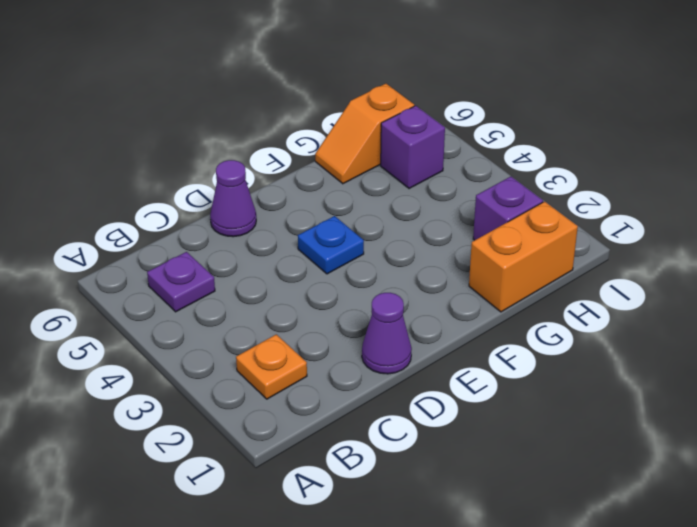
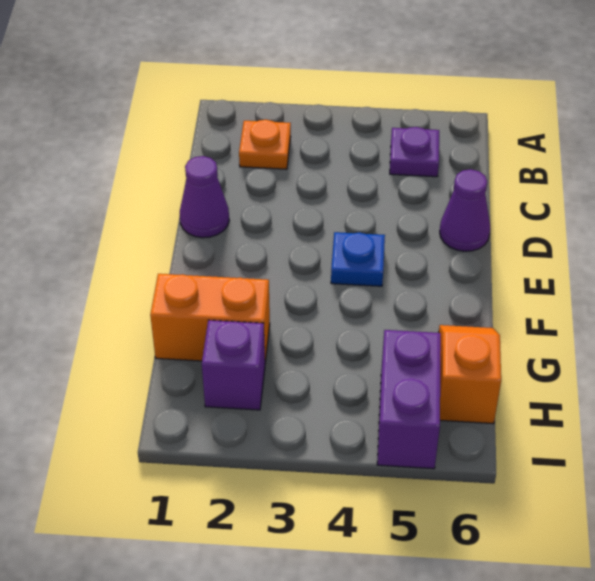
orange brick G1:H1 level 1 -> orange brick G1:G2 level 1
purple brick H5 level 1 -> purple brick H5:I5 level 1

